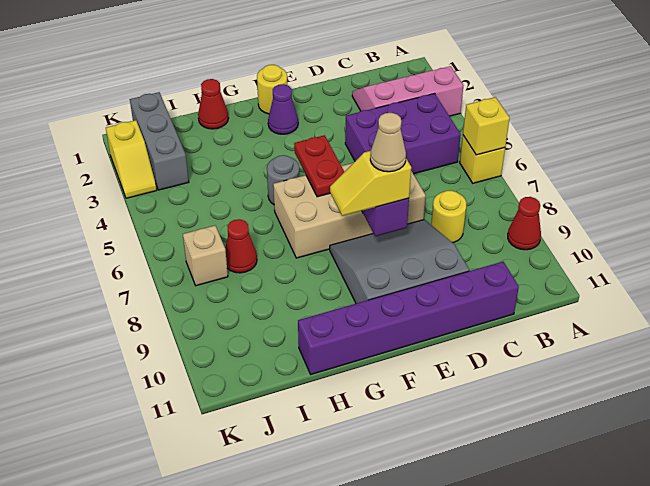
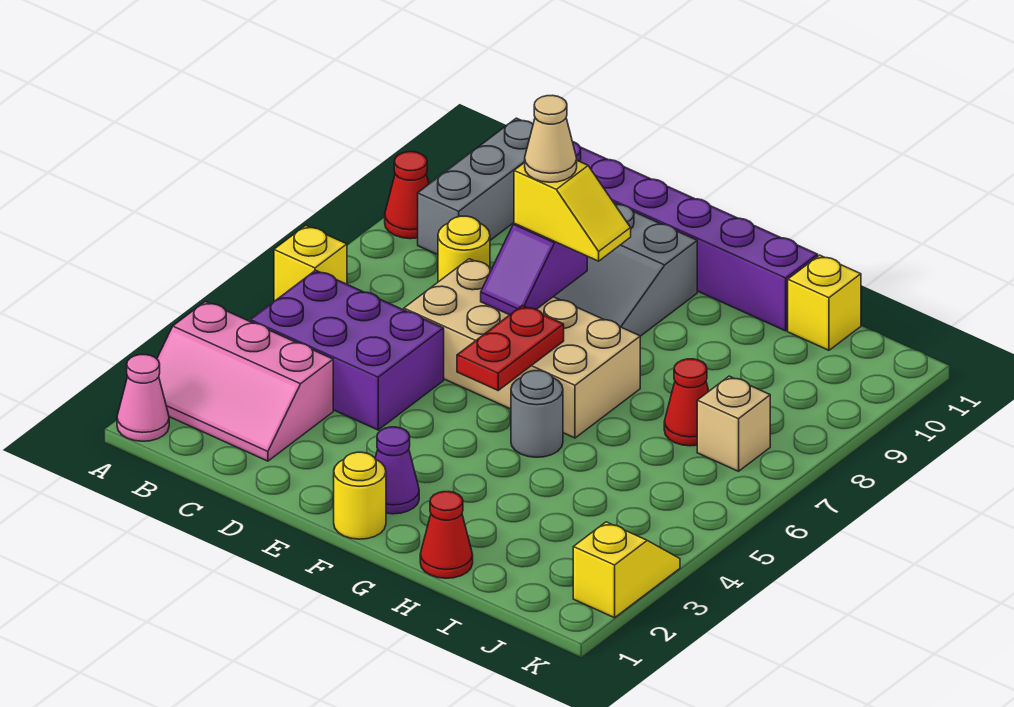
none -> pink cone A1 level 1
yellow brick A6 level 2 -> yellow brick I11 level 1
grey brick J1:J3 level 1 -> grey brick B9:B11 level 1

